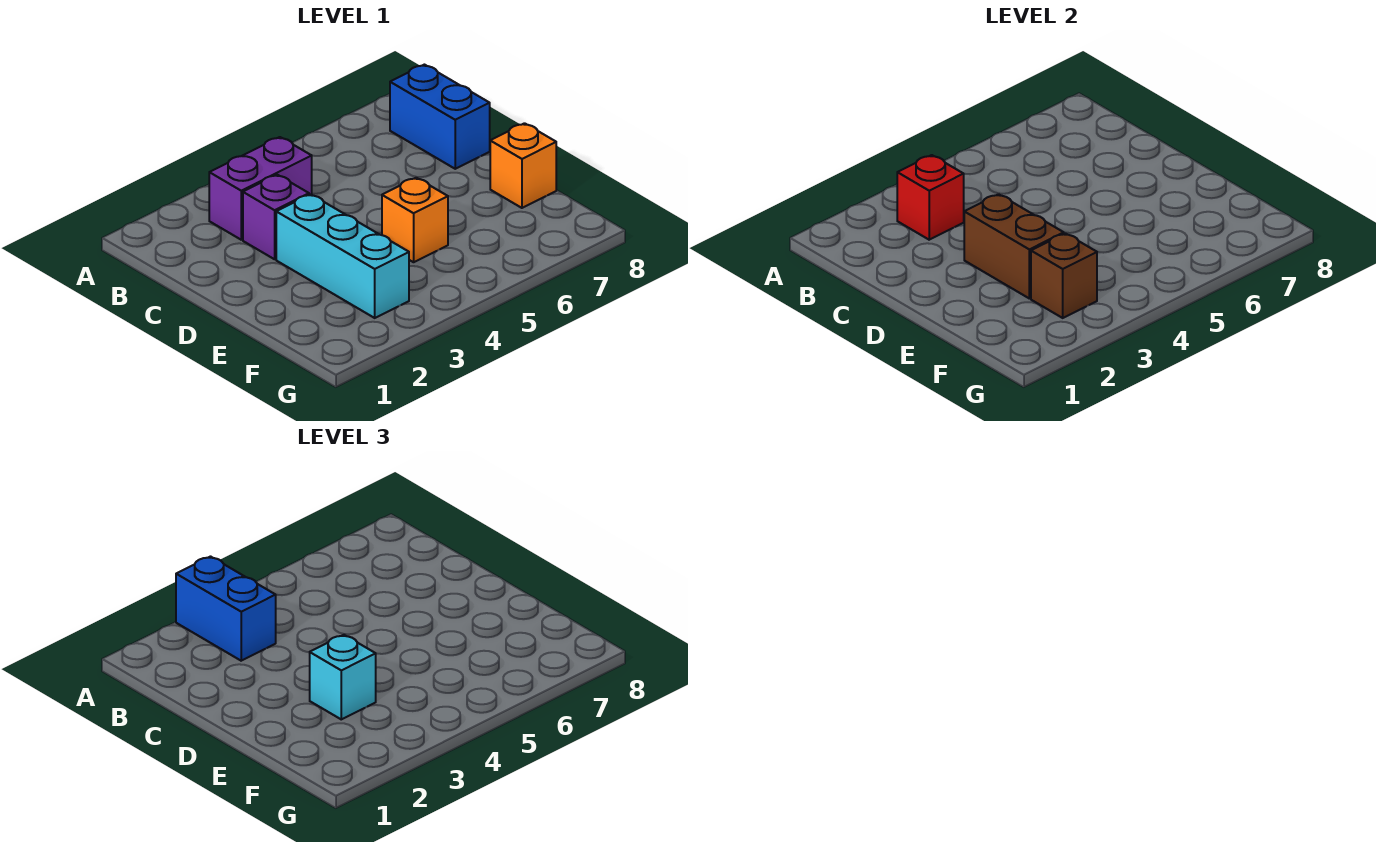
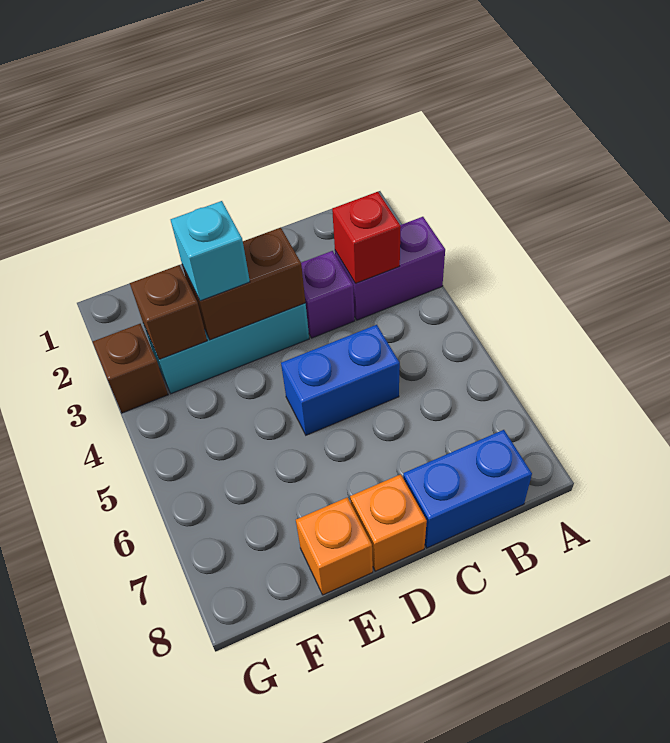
blue brick A3:B3 level 3 -> blue brick C5:D5 level 1
purple brick B3:B4 level 1 -> purple brick A3:B3 level 1
orange brick E5 level 1 -> orange brick D8 level 1
none -> brown brick G3 level 1

